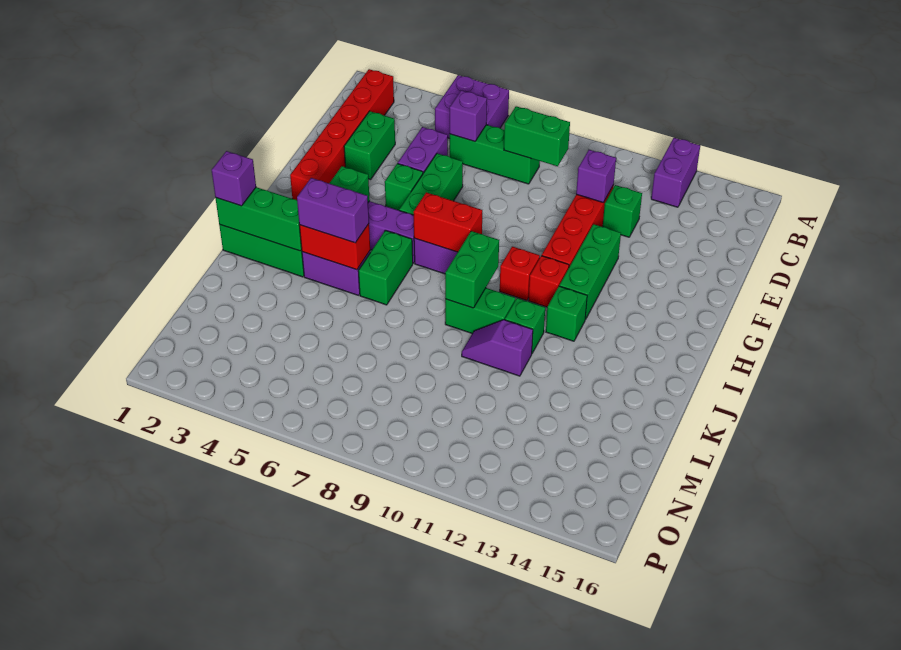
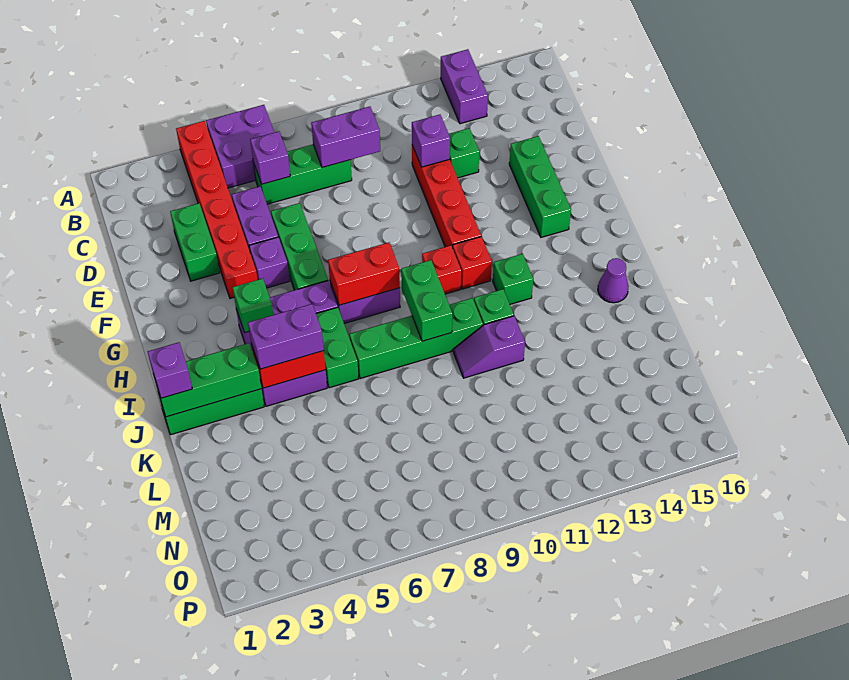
red brick B2:G2 level 1 -> red brick A4:F4 level 1
green brick C8:C9 level 2 -> purple brick C8:C9 level 2
green brick F5 level 1 -> purple brick F5 level 1
green brick F12:H12 level 1 -> green brick E14:G14 level 1
green brick J9:J10 level 1 -> green brick J7:J10 level 1
none -> purple cone J15 level 1

